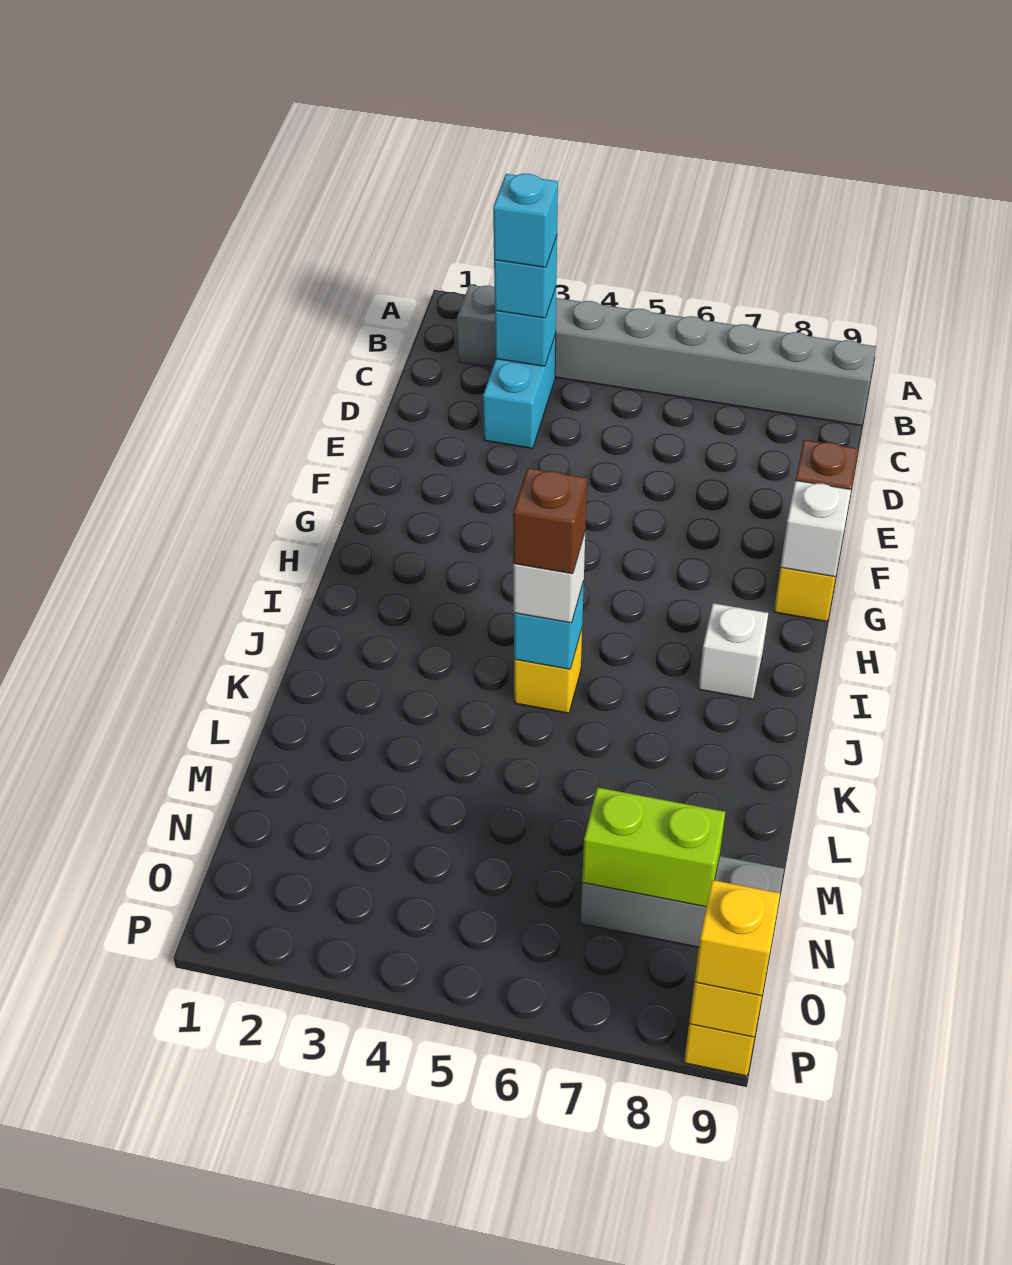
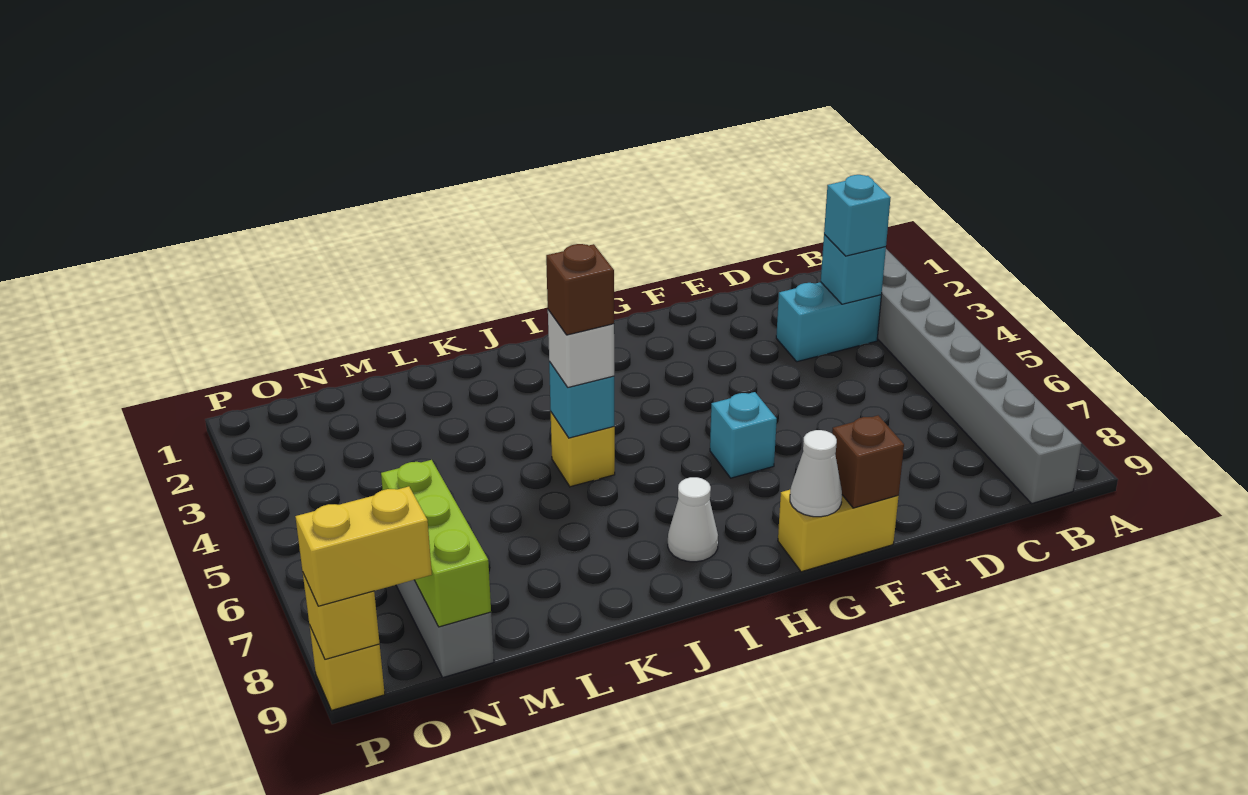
cyan brick C3 level 4 -> cyan brick G6 level 1
white brick G9 level 2 -> white cone G9 level 2
white brick I8 level 1 -> white cone I8 level 1
lime brick N7:N8 level 2 -> lime brick N7:N9 level 2
yellow brick P9 level 3 -> yellow brick O9:P9 level 3

